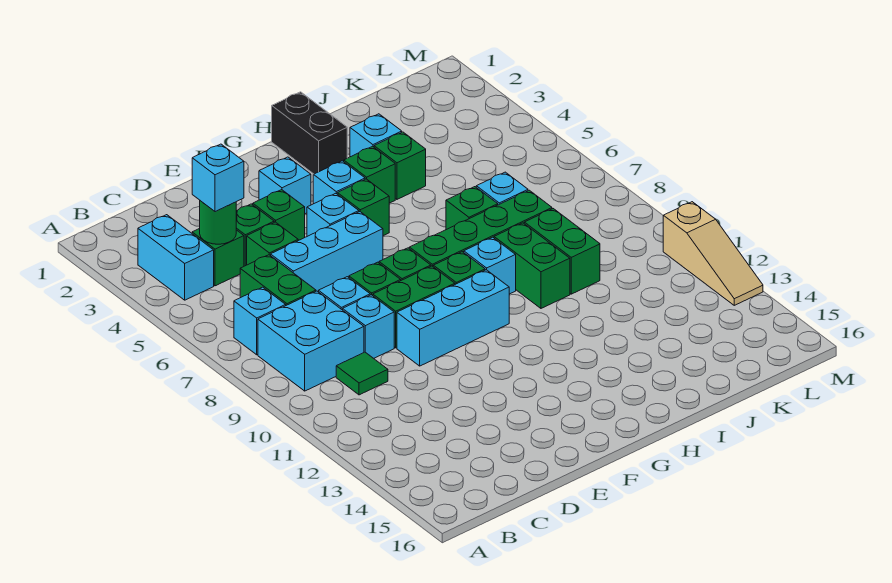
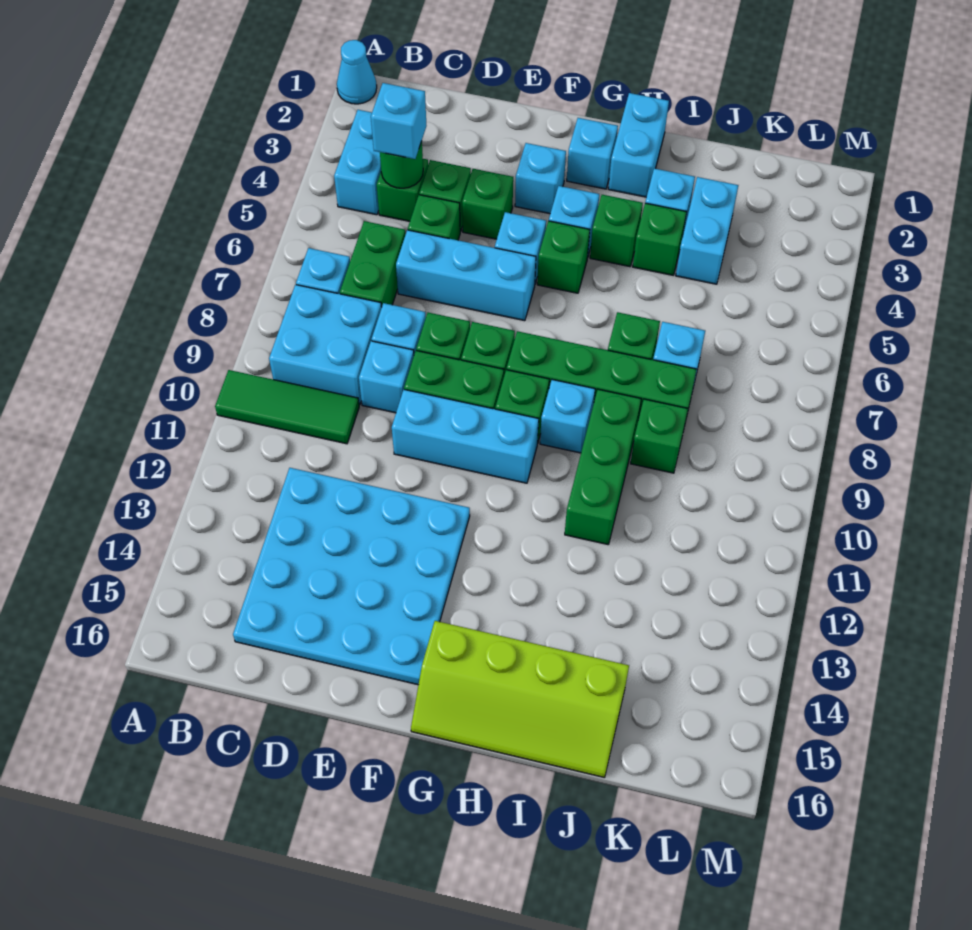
none -> cyan cone A1 level 1
green tile C10 level 1 -> green tile A10:C10 level 1
none -> cyan plate C12:F15 level 1
none -> cyan brick G2 level 1
none -> lime slope G15:J16 level 1 top 15
black brick H1:H2 level 1 -> cyan brick H1:H2 level 1
green brick I9:I10 level 1 -> green brick I9:I11 level 1
none -> cyan brick J3:J4 level 1
green brick J9:J10 level 1 -> green brick J9 level 1
tan slope M11:M13 level 1 top 11 -> none

